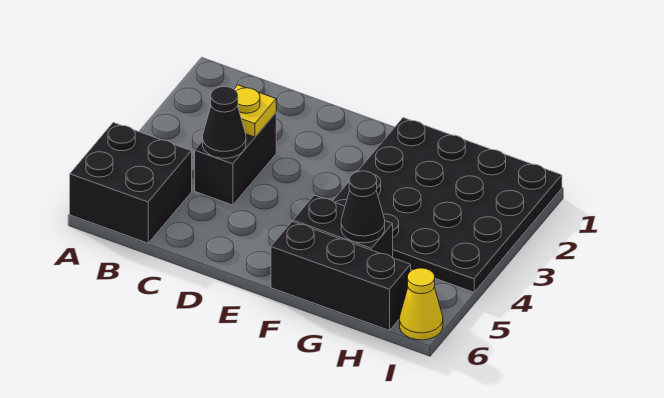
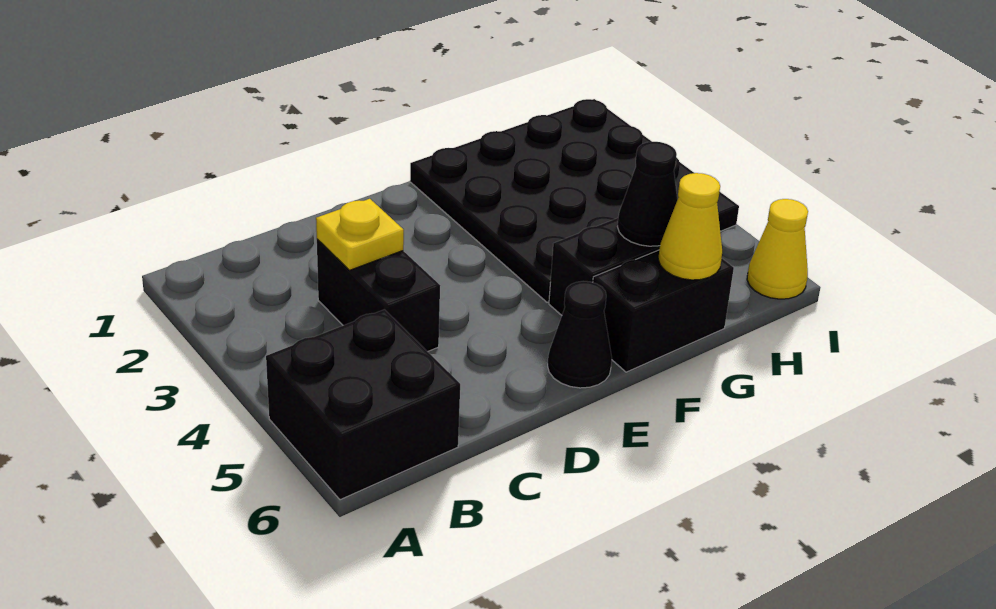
black cone C4 level 2 -> black cone E6 level 1
black brick F6:H6 level 1 -> black brick F6:G6 level 1
none -> yellow cone G6 level 2

